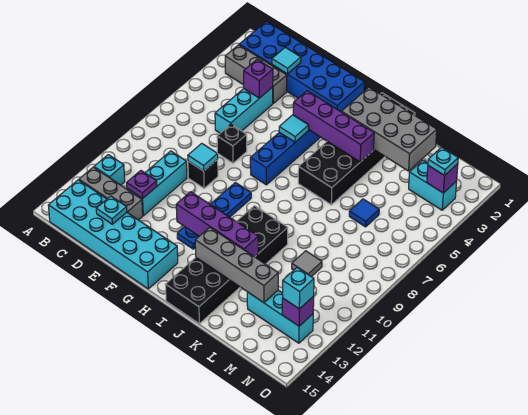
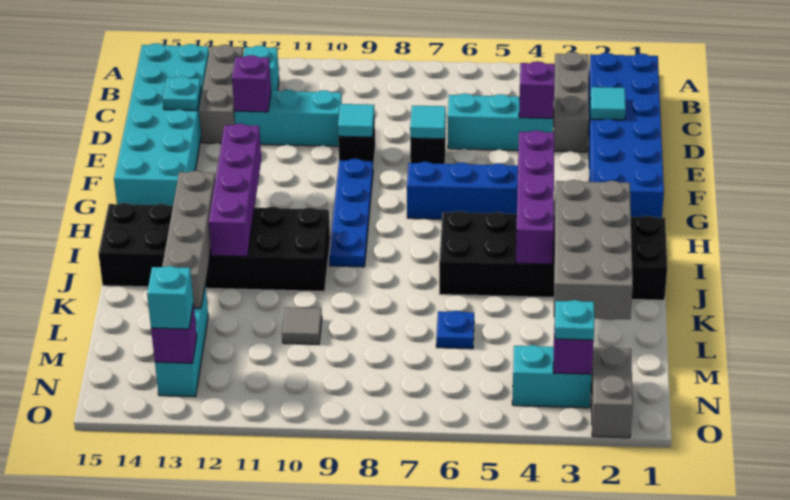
purple plate D12 level 2 -> purple brick D12 level 2
cyan tile G5 level 2 -> cyan tile E7 level 2
blue plate G9:G12 level 1 -> blue plate F9:I9 level 1
blue tile L6 level 1 -> blue plate L6 level 1
cyan brick M3:N3 level 1 -> cyan brick N3:N4 level 1
none -> grey brick N2:O2 level 1

